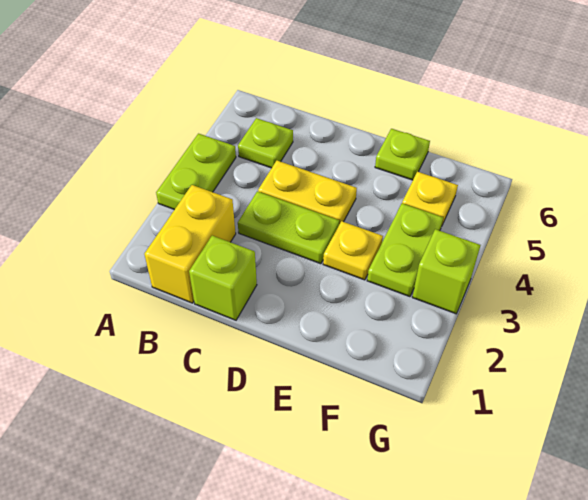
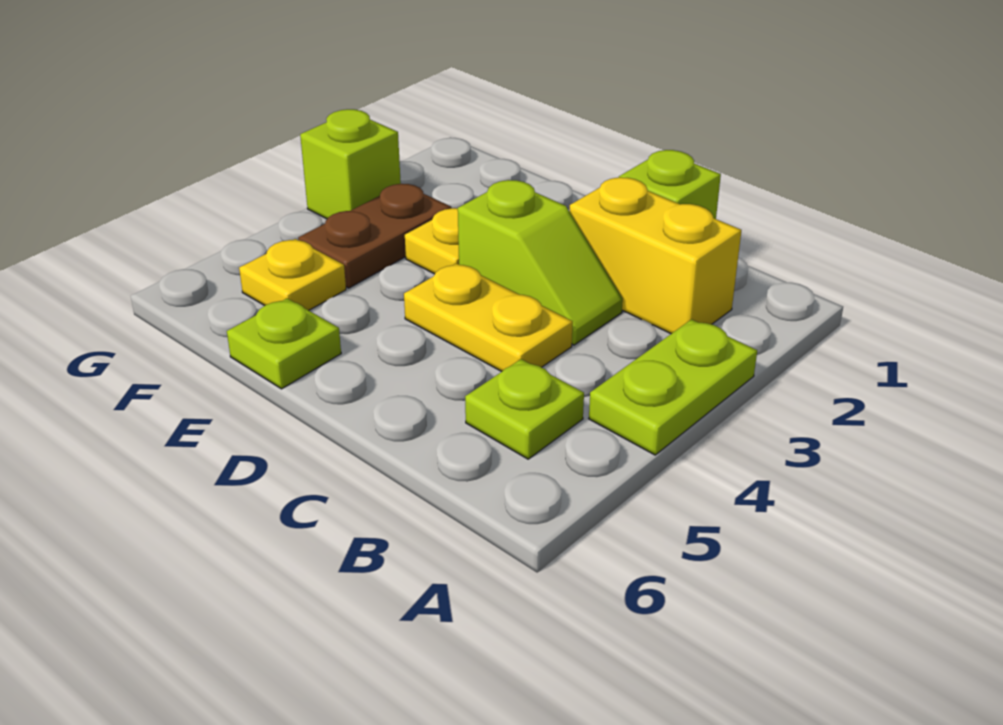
yellow brick B1:B2 level 1 -> yellow brick B2:C2 level 1
lime plate C3:D3 level 1 -> lime slope C3:D3 level 1 top D
lime plate F3:F4 level 1 -> brown plate F3:F4 level 1

